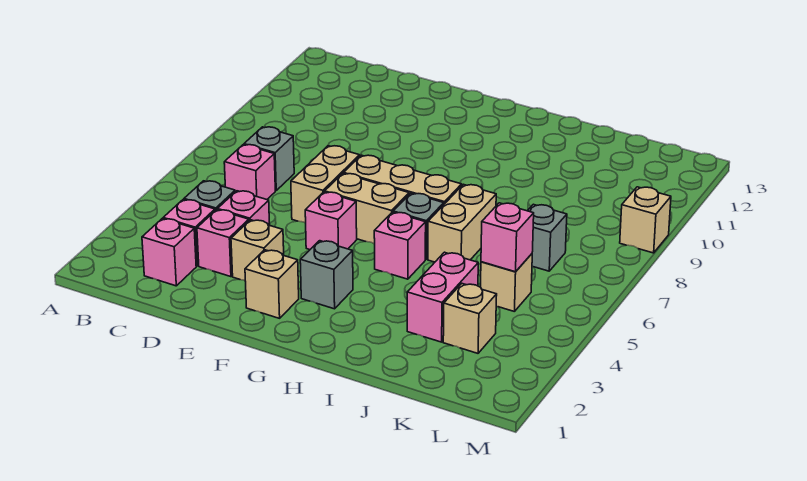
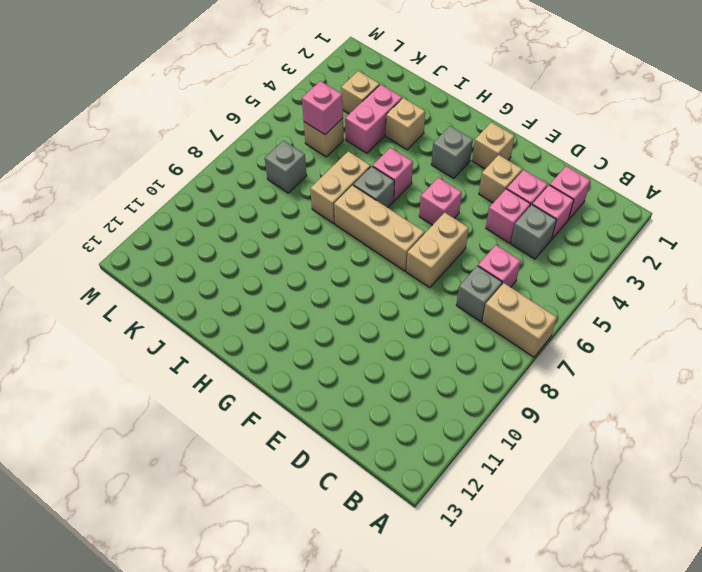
tan brick F6:G6 level 1 -> tan brick A7:B7 level 1
tan brick M9 level 1 -> tan brick I3 level 1

